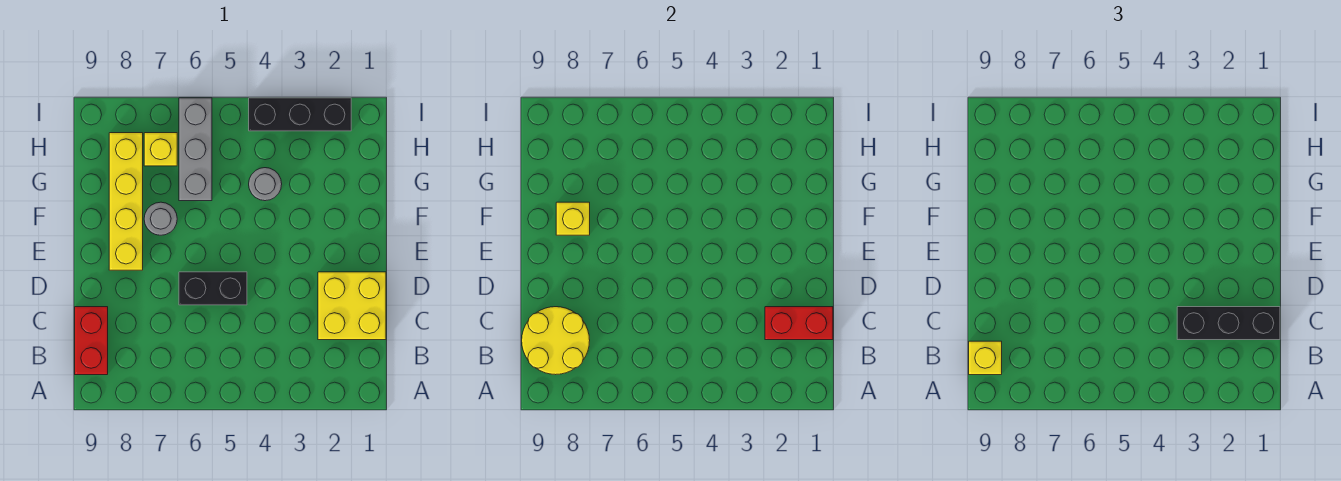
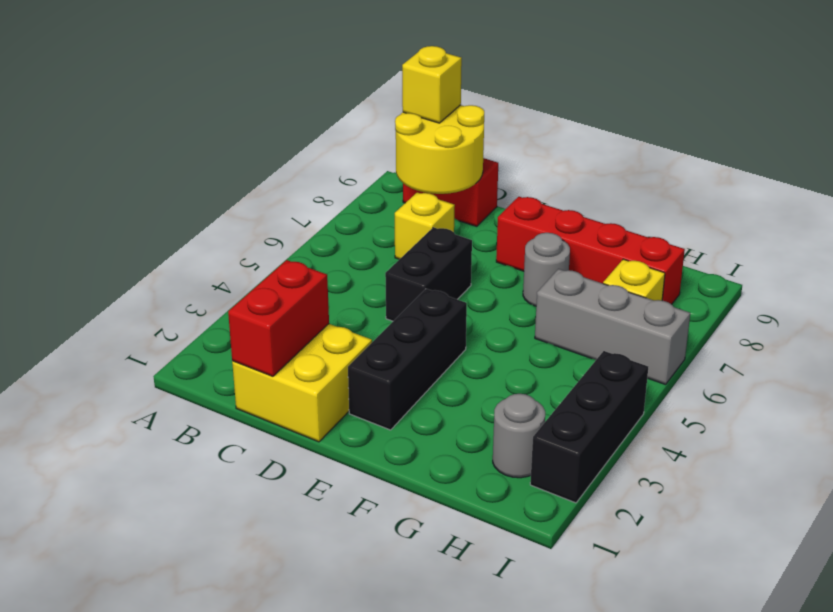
black brick C1:C3 level 3 -> black brick E2:E4 level 1
yellow brick E8:H8 level 1 -> red brick E8:H8 level 1
yellow brick F8 level 2 -> yellow brick C7 level 1
grey round brick G4 level 1 -> grey round brick H2 level 1

